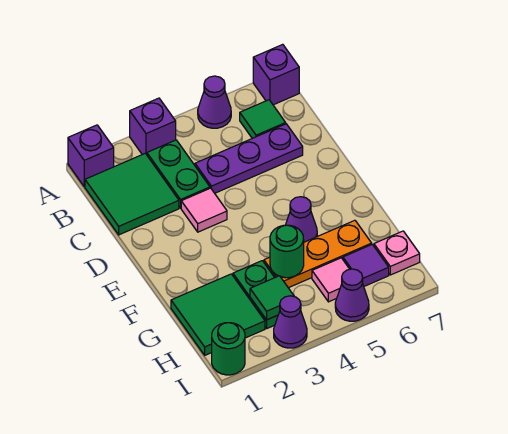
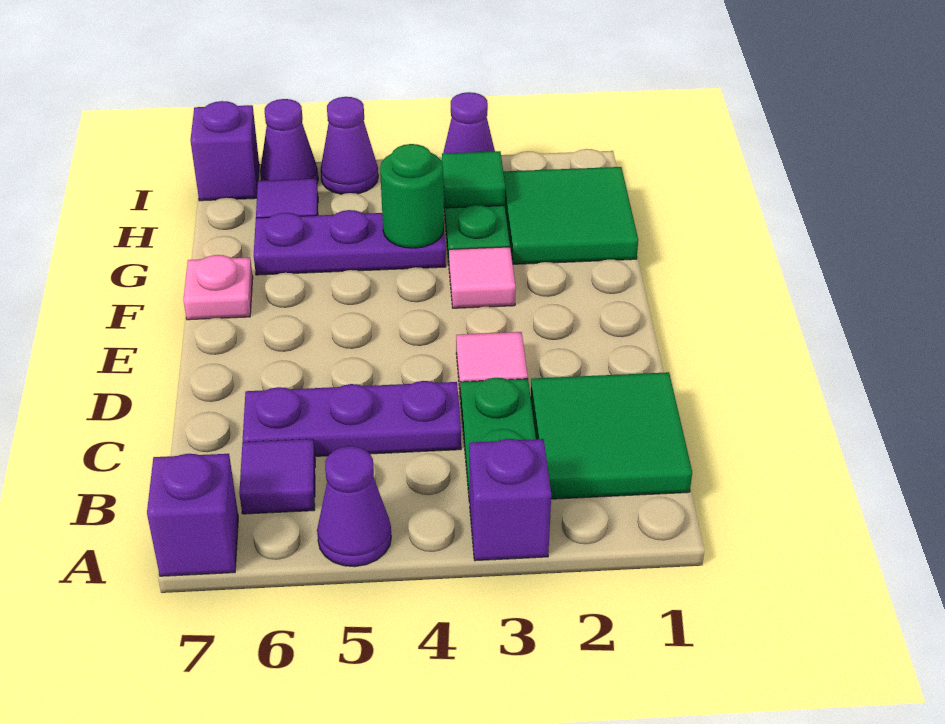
purple brick A1 level 1 -> purple brick I7 level 1
green tile B6 level 1 -> purple tile B6 level 1
purple cone F5 level 1 -> purple cone I6 level 1
orange plate G4:G6 level 1 -> purple plate G4:G6 level 1
pink tile H5 level 1 -> pink tile F3 level 1
pink plate H7 level 1 -> pink plate F7 level 1
green round brick I1 level 1 -> none

